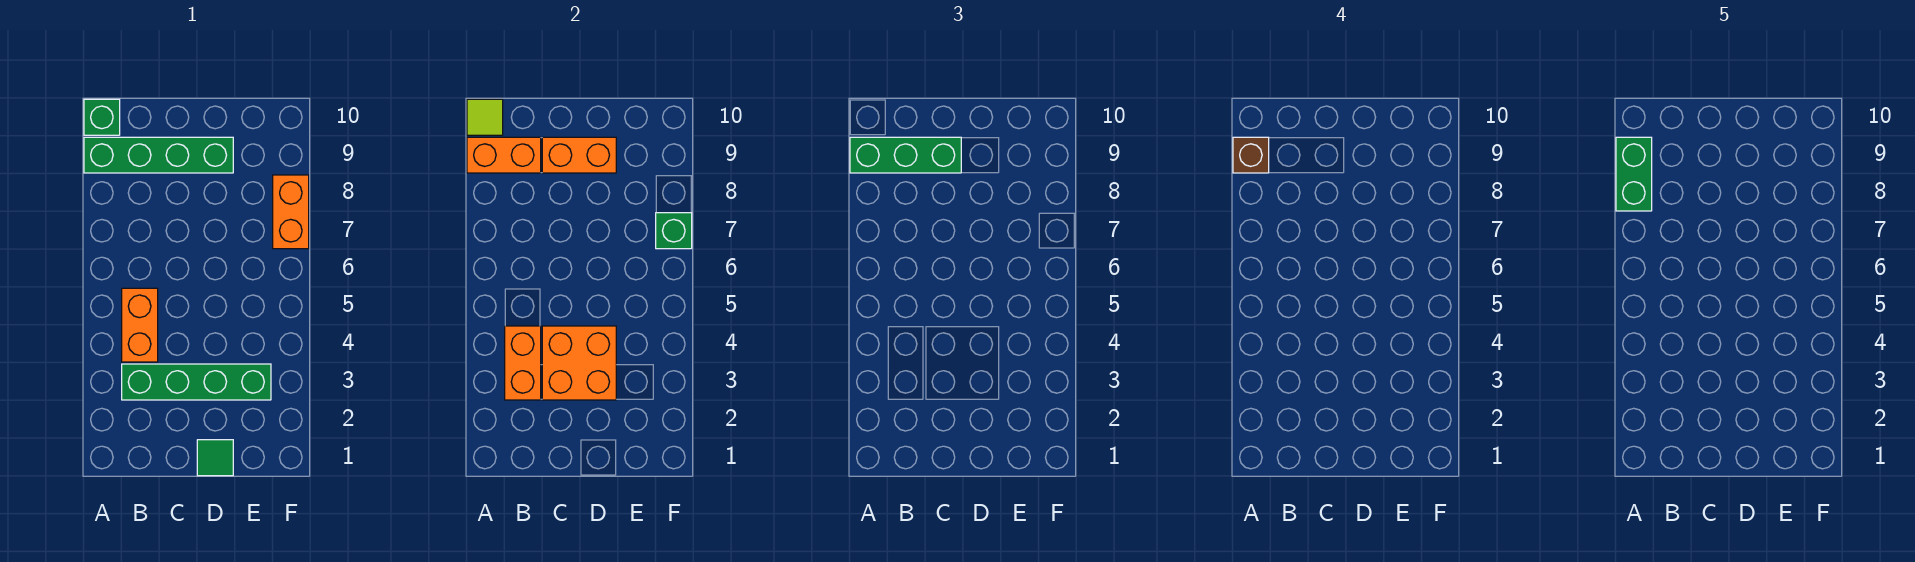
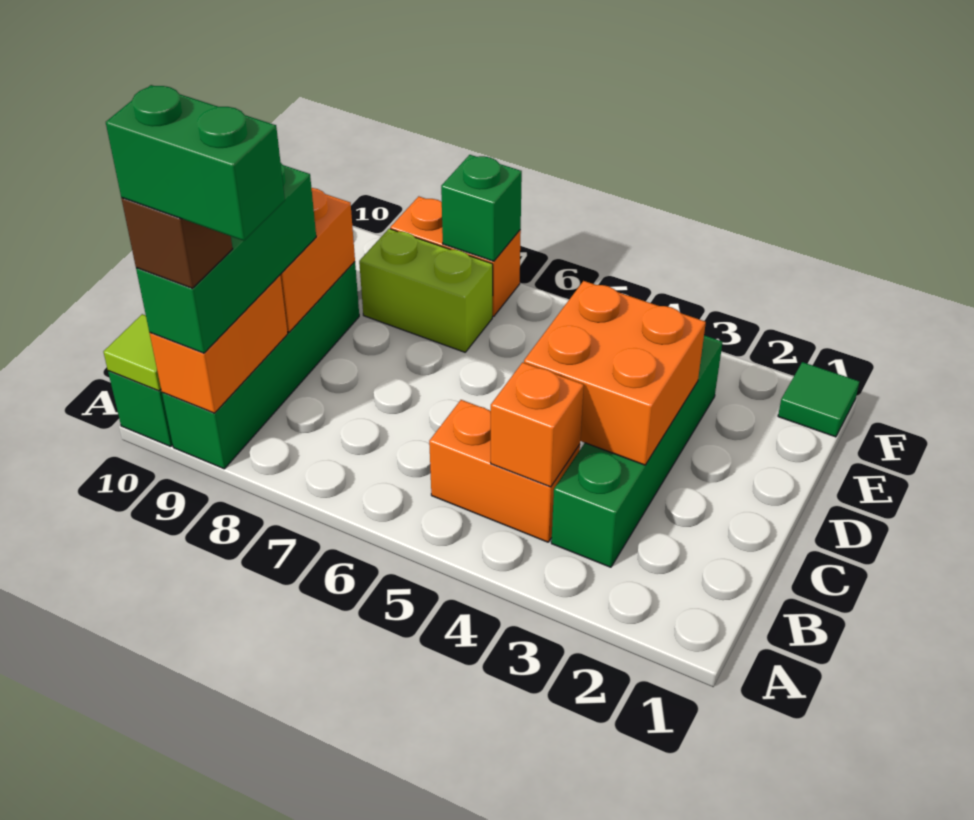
orange brick B3:B4 level 2 -> orange brick B4 level 2
green tile D1 level 1 -> green tile F1 level 1
none -> lime brick E7:E8 level 1

